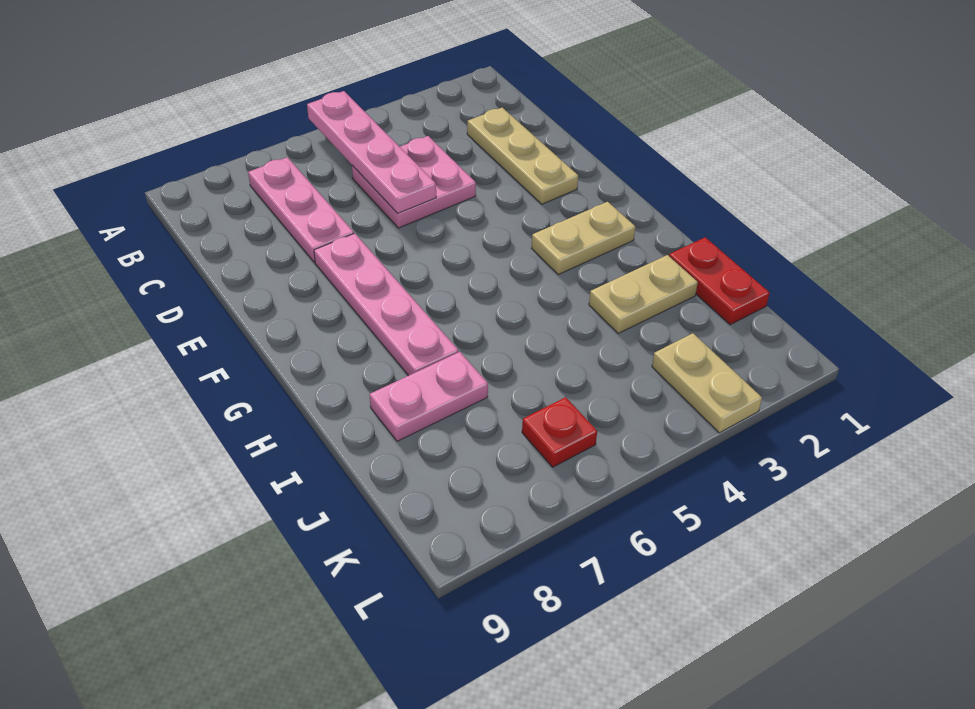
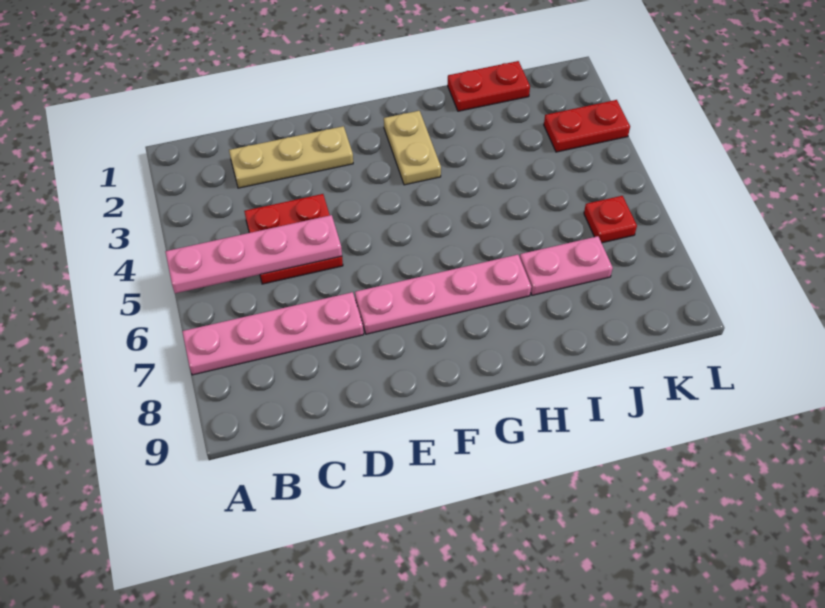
pink plate B7:D7 level 1 -> pink plate A7:D7 level 1
pink plate C4:D5 level 1 -> red plate C4:D5 level 1
tan plate I2:I3 level 1 -> none
pink plate I7:I8 level 1 -> pink plate I7:J7 level 1
tan plate K3:L3 level 1 -> red plate K3:L3 level 1

